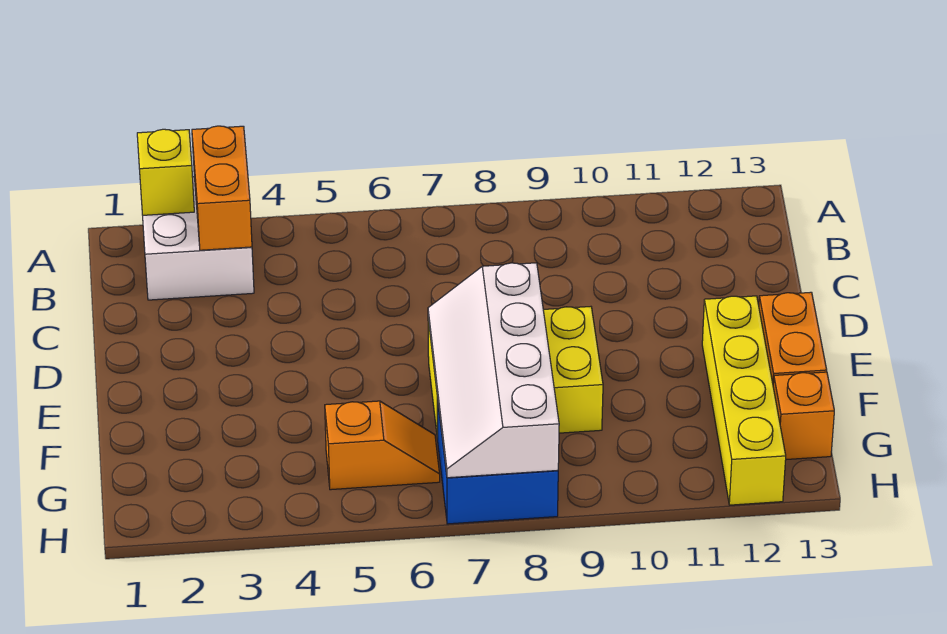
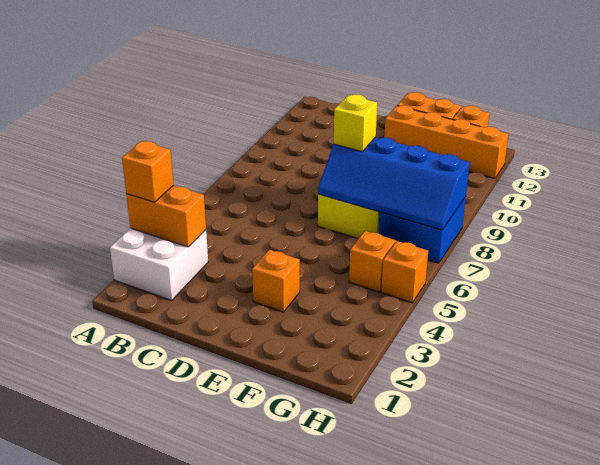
yellow brick A2 level 2 -> yellow brick E8 level 3
none -> orange brick A3 level 3
none -> orange brick E3 level 1
white slope E7:H8 level 2 top 8 -> blue slope E7:H8 level 2 top 8
yellow brick E12:H12 level 1 -> orange brick E12:H12 level 1
none -> orange brick H5 level 1

